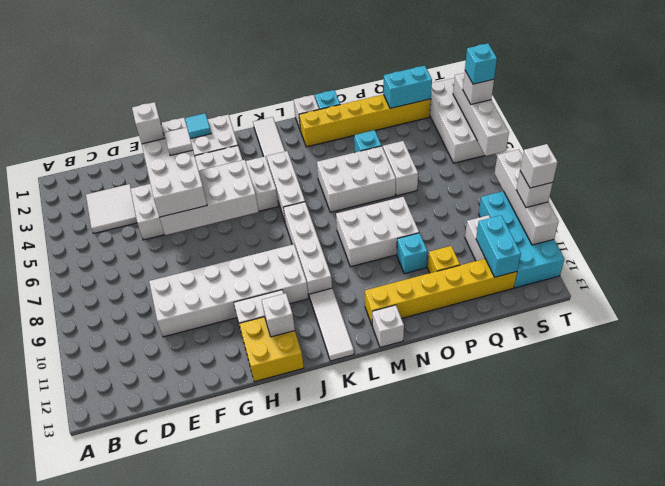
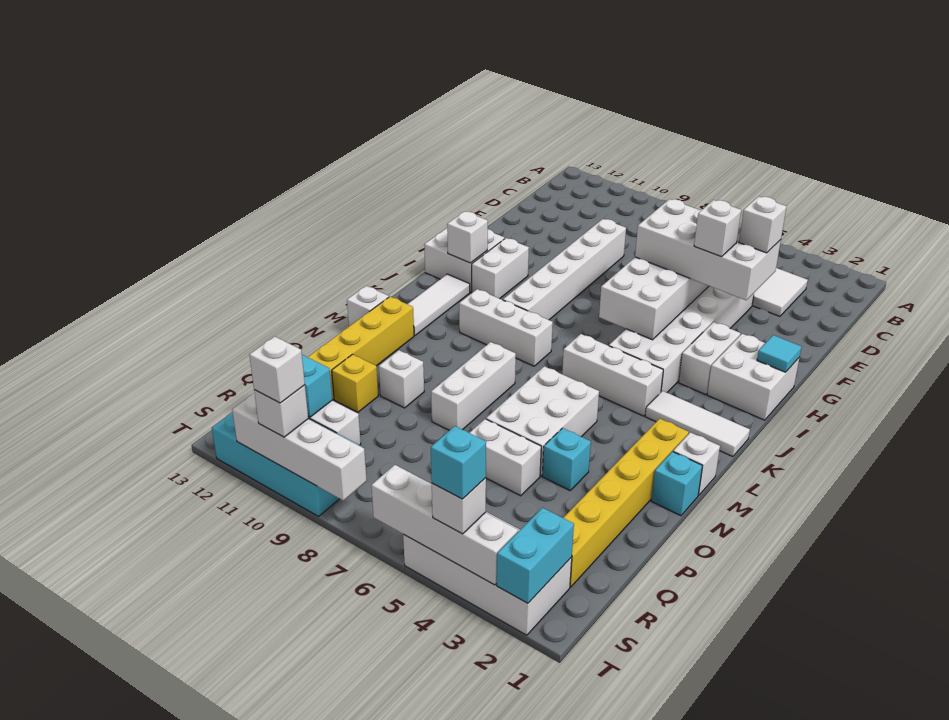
white brick E9:J10 level 1 -> white brick E9:J9 level 1
white tile G4 level 4 -> white brick G4 level 4
yellow brick H12:I13 level 1 -> white brick H12:I13 level 1
white brick K7:K10 level 1 -> white brick K8:K10 level 1
white tile K11:K13 level 1 -> white tile J12:L12 level 1
white brick M8:O9 level 1 -> white brick M8:O8 level 1
cyan brick O10 level 1 -> white brick O10 level 1
cyan brick Q2:R2 level 2 -> cyan brick S2:T2 level 2

